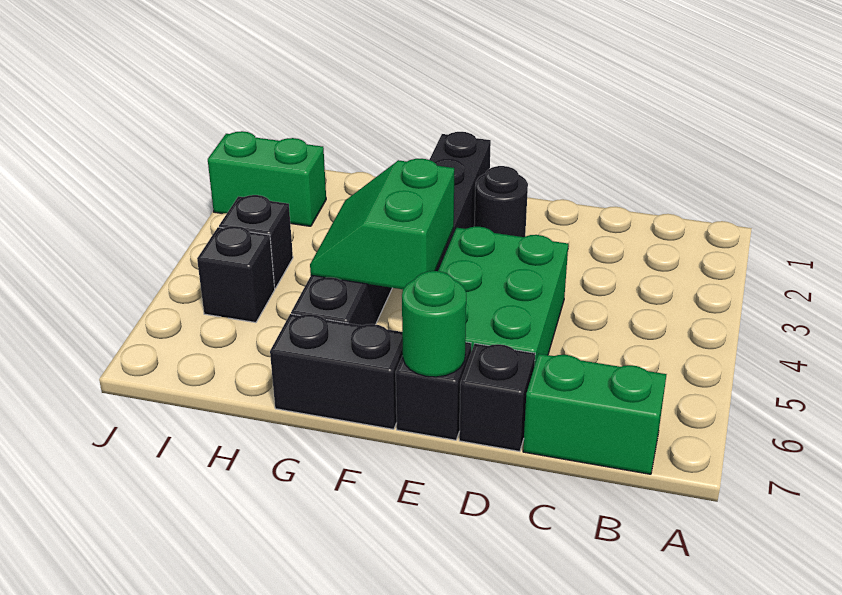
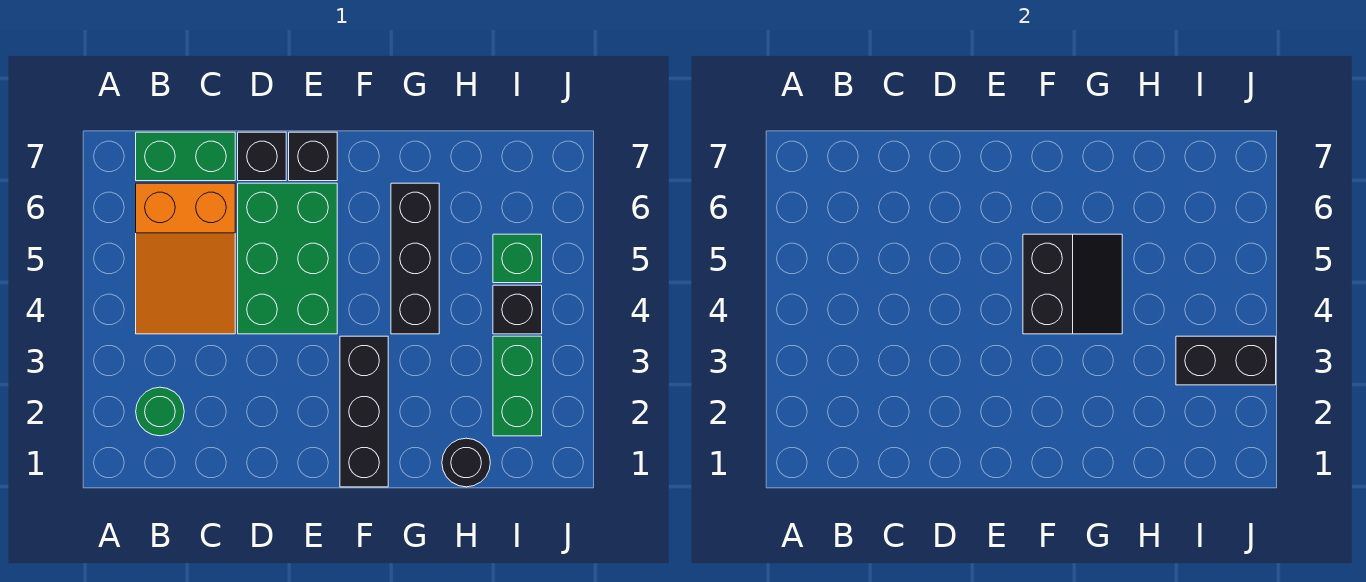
none -> orange slope B4:C6 level 1 top 6
black round brick E2 level 1 -> black round brick H1 level 1
green round brick E7 level 2 -> green round brick B2 level 1
green slope F4:G5 level 2 top F -> black slope F4:G5 level 2 top F
black brick F7:G7 level 1 -> black brick I3:J3 level 2
green brick I2:J2 level 1 -> green brick I2:I3 level 1
black brick I5 level 1 -> green brick I5 level 1

